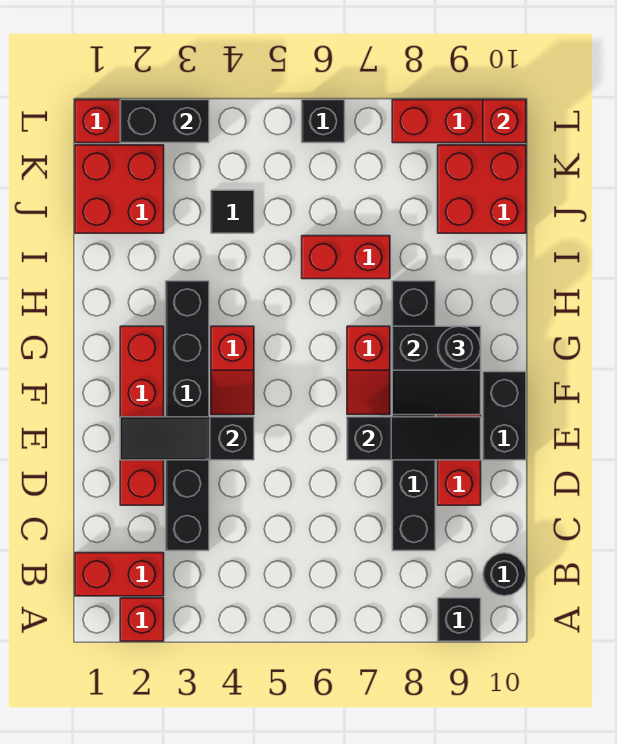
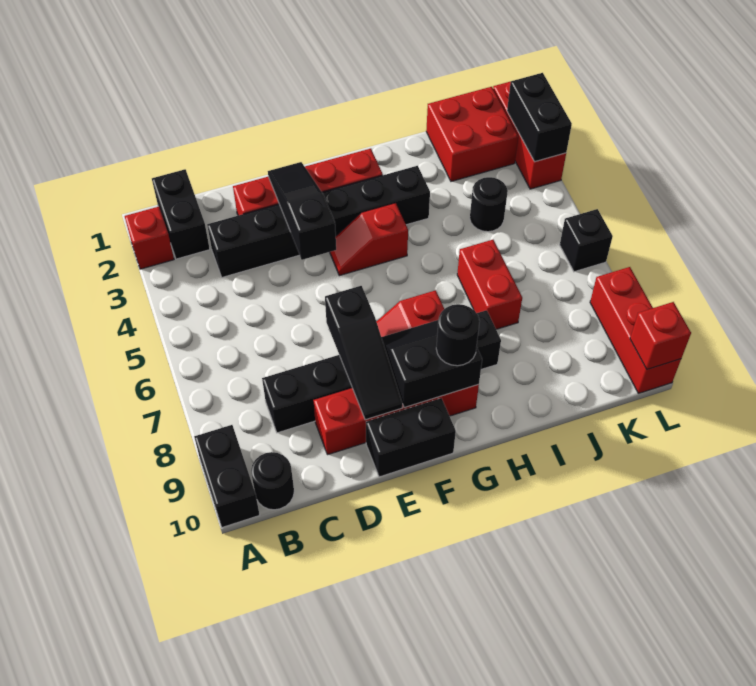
black brick A9 level 1 -> black brick A9:A10 level 1
red brick B1:B2 level 1 -> black brick B1:B2 level 1
black slope F8:G9 level 2 top G -> black slope F8:G9 level 2 top 9
black tile J4 level 1 -> black round brick J4 level 1
red brick J9:K10 level 1 -> none

